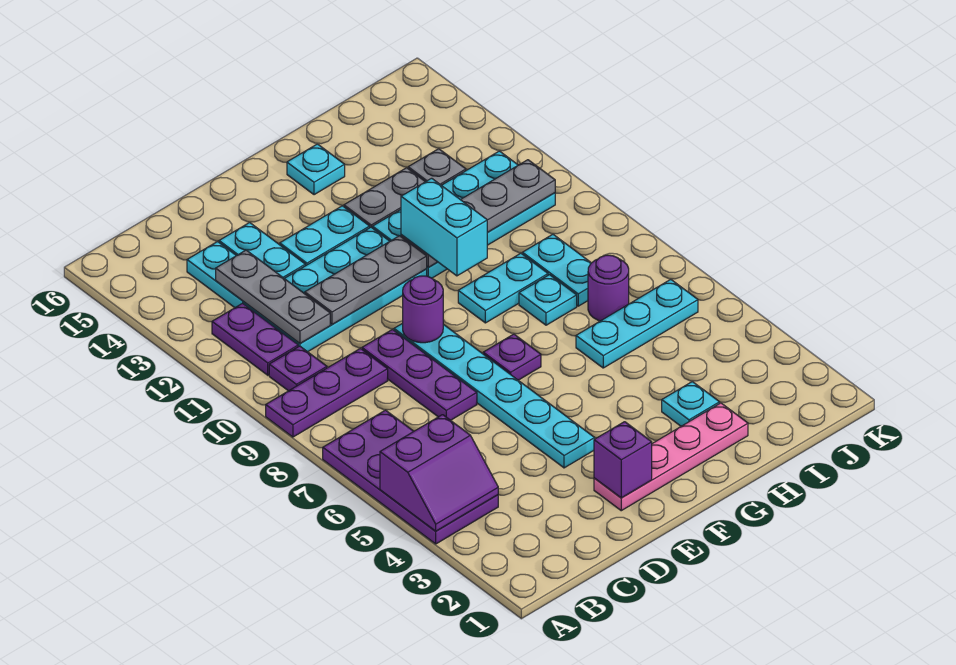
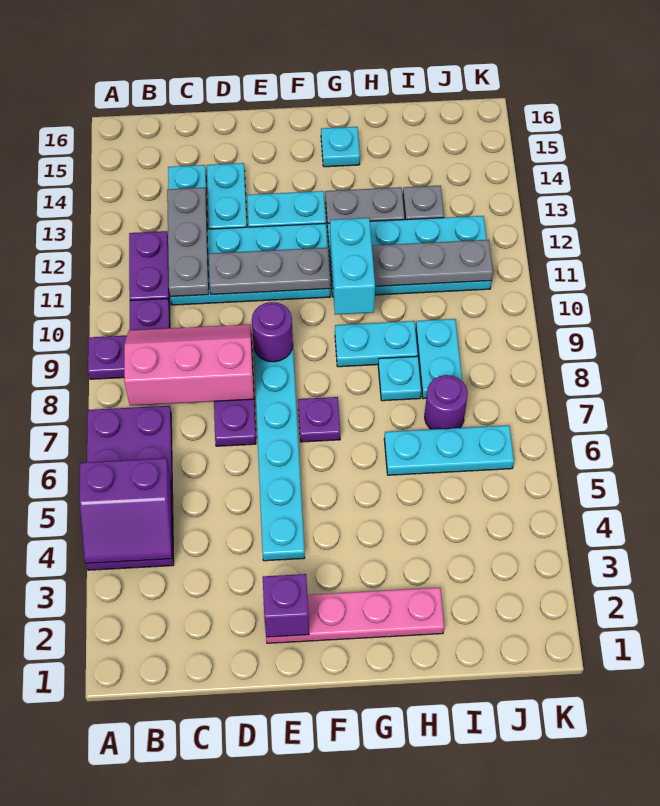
none -> pink slope B8:D9 level 2 top 8
cyan plate H3 level 1 -> none

